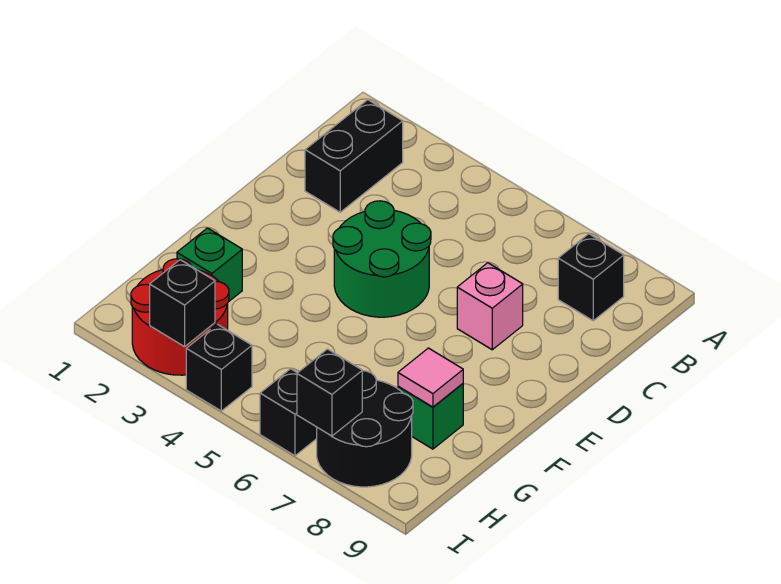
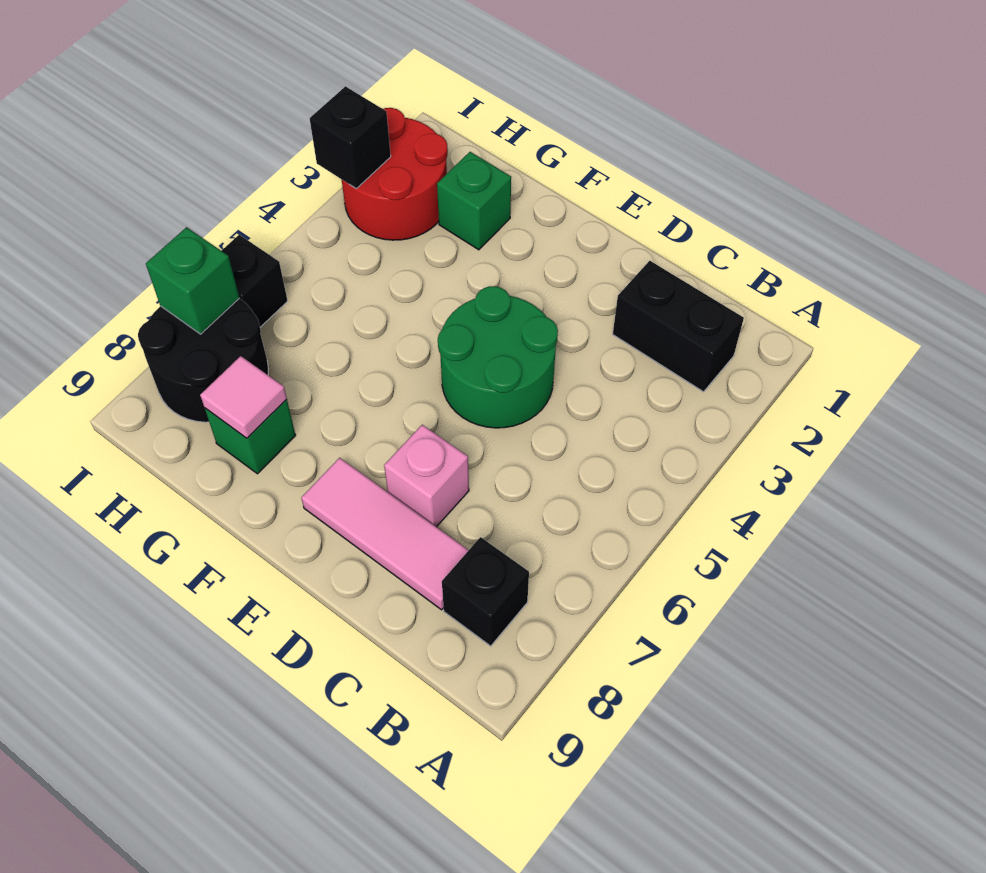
none -> pink tile C8:E8 level 1
black brick I4 level 1 -> none
black brick I7 level 2 -> green brick I7 level 2

